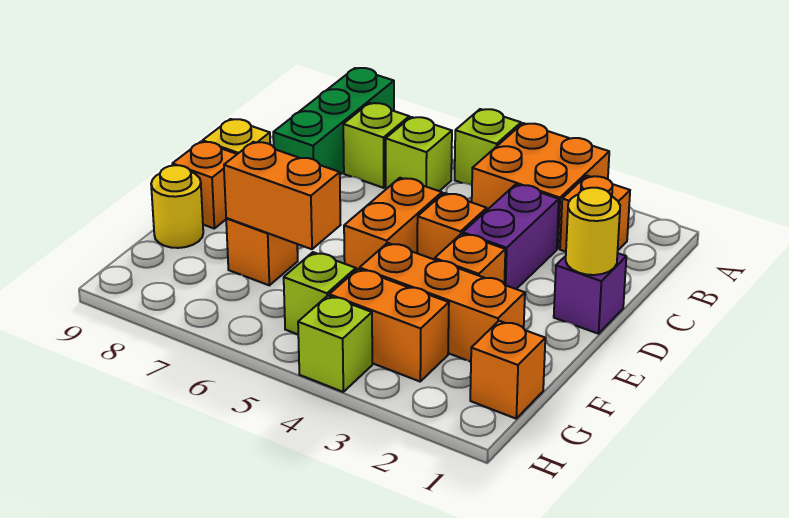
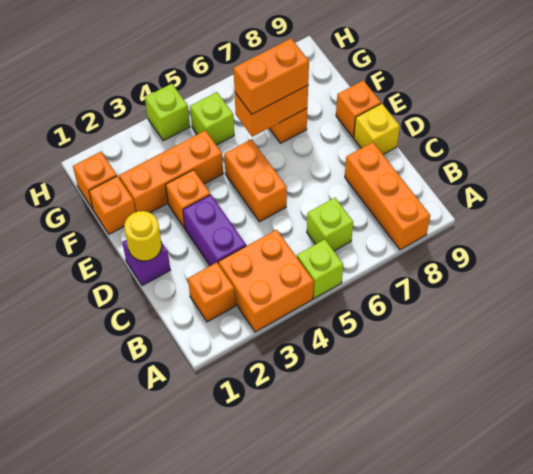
green brick A8:C8 level 1 -> orange brick A8:C8 level 1
lime brick B7 level 1 -> none
orange brick D4 level 1 -> orange brick F1 level 1
yellow round brick F9 level 1 -> none
orange brick G3:G4 level 1 -> orange brick F6:F7 level 3

